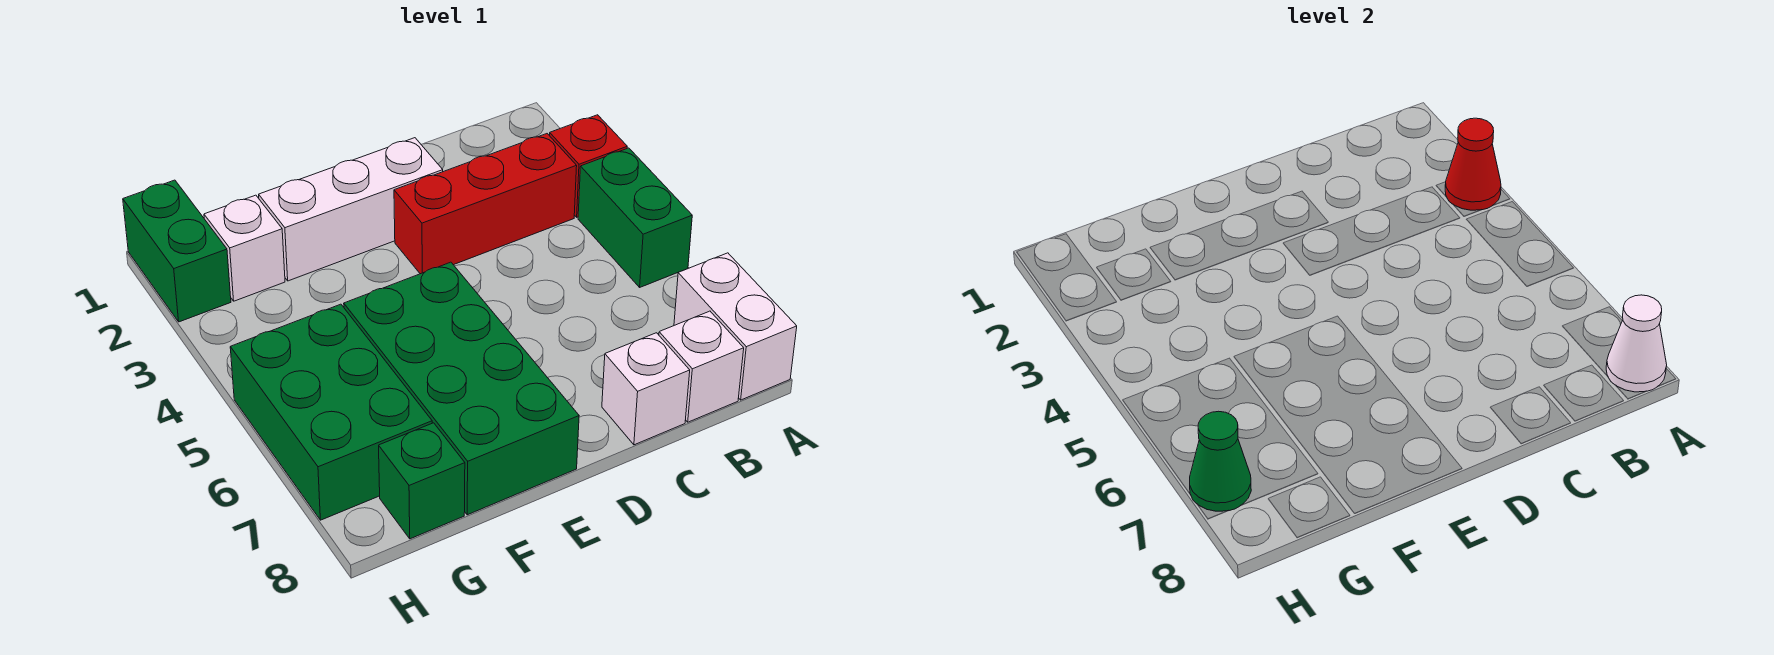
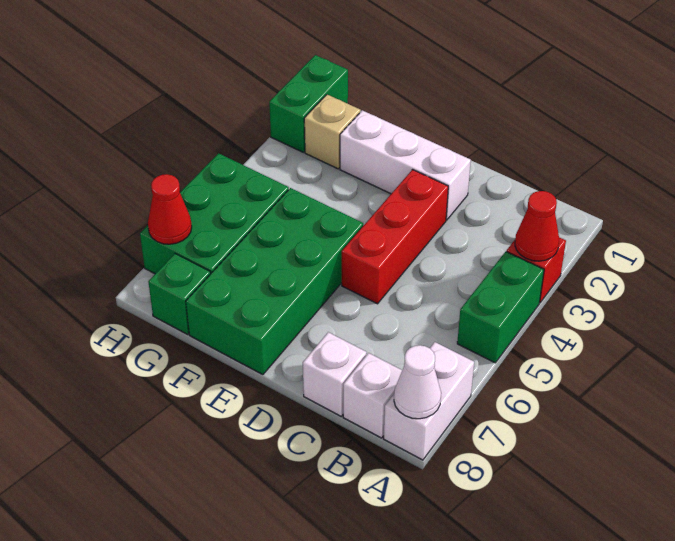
red brick B3:D3 level 1 -> red brick D3:D5 level 1
white brick G2 level 1 -> tan brick G2 level 1
green cone H7 level 2 -> red cone H7 level 2

